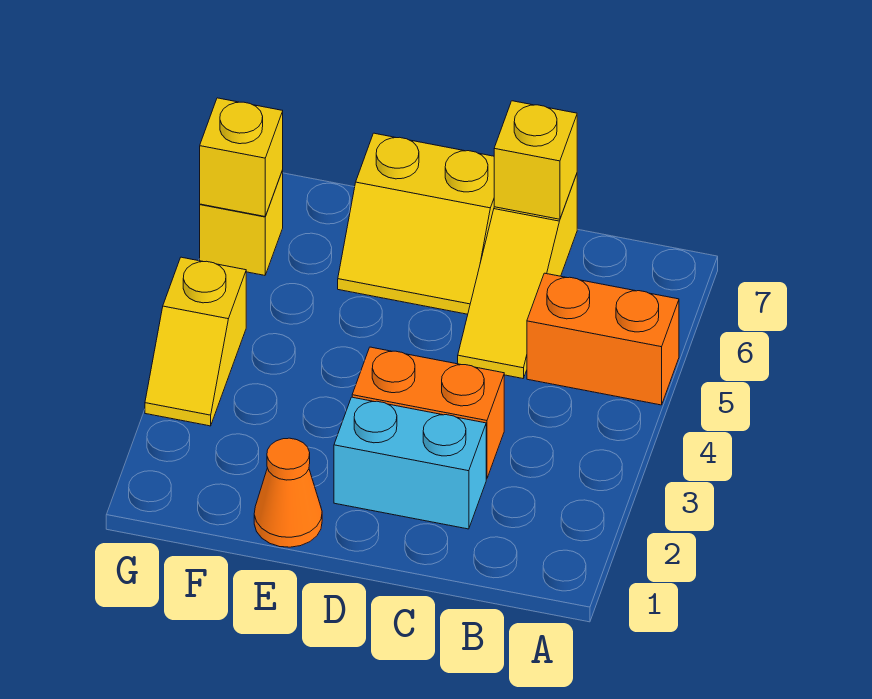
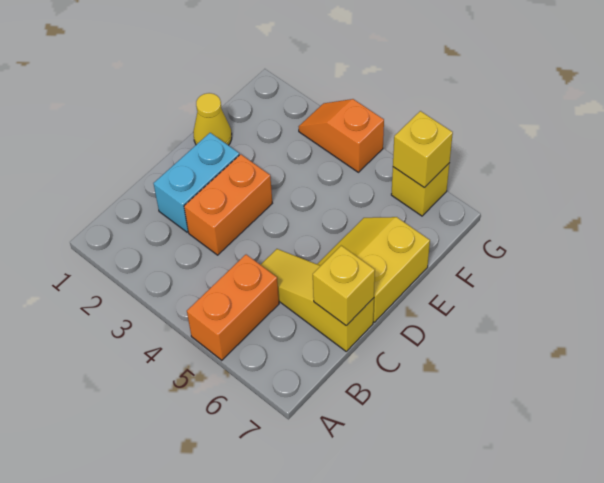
orange cone E1 level 1 -> yellow cone E1 level 1
yellow slope G3:G4 level 1 top 4 -> orange slope G3:G4 level 1 top 4

